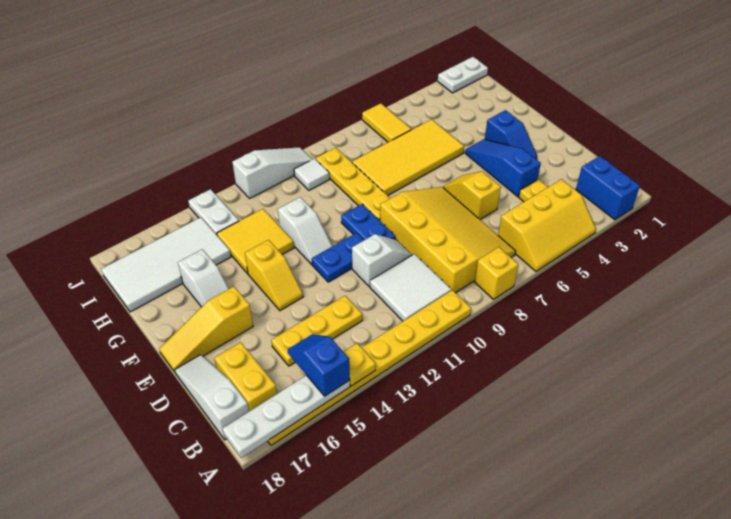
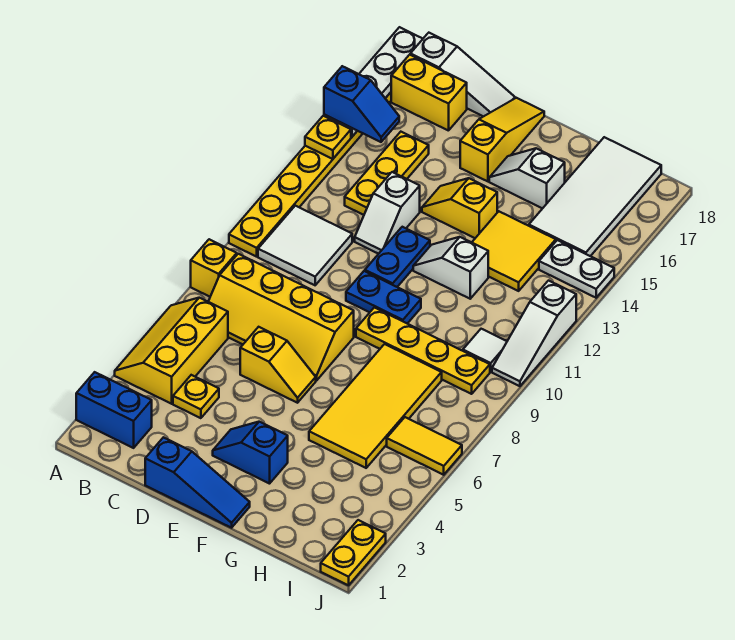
yellow slope B7:E9 level 1 top 9 -> yellow slope B7:E8 level 1 top 8
blue slope D4:F4 level 1 top D -> blue slope D1:F1 level 1 top D
white slope D10:D11 level 1 top 11 -> white slope D12:D13 level 1 top 13
white plate J1:J2 level 1 -> yellow plate J1:J2 level 1

